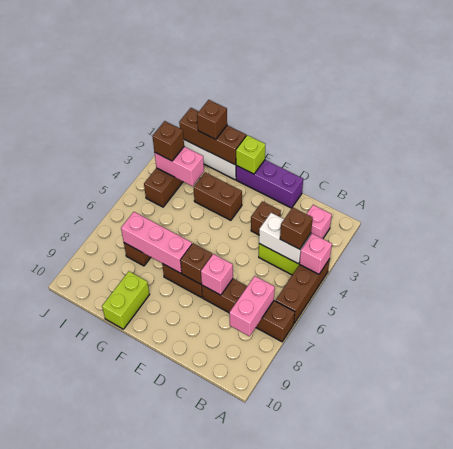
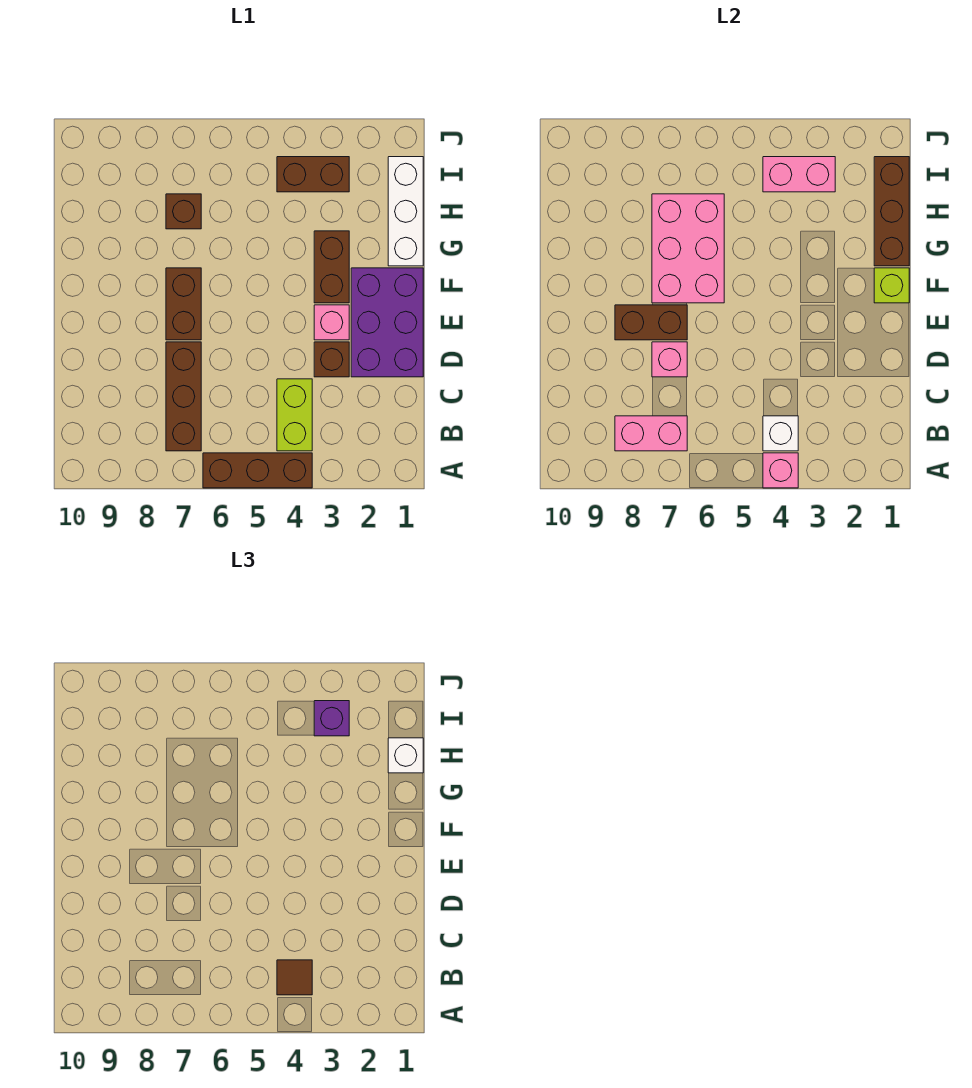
brown brick A7:D7 level 1 -> brown brick B7:D7 level 1
pink brick B2 level 1 -> pink brick E3 level 1
white brick B4:C4 level 2 -> white brick B4 level 2
brown brick B4 level 3 -> brown tile B4 level 3
purple brick D1:F1 level 1 -> purple brick D1:F2 level 1
brown brick E7 level 2 -> brown brick E7:E8 level 2
pink brick F7:H7 level 2 -> pink brick F6:H7 level 2
lime brick G9:G10 level 1 -> none
brown brick H1 level 3 -> white brick H1 level 3
pink brick H3:I3 level 2 -> pink brick I3:I4 level 2
brown brick I3 level 3 -> purple brick I3 level 3

